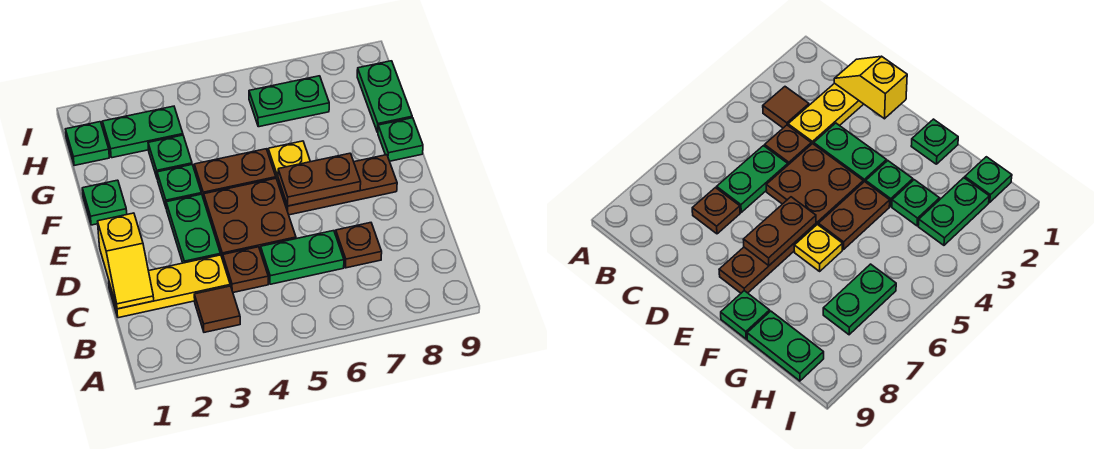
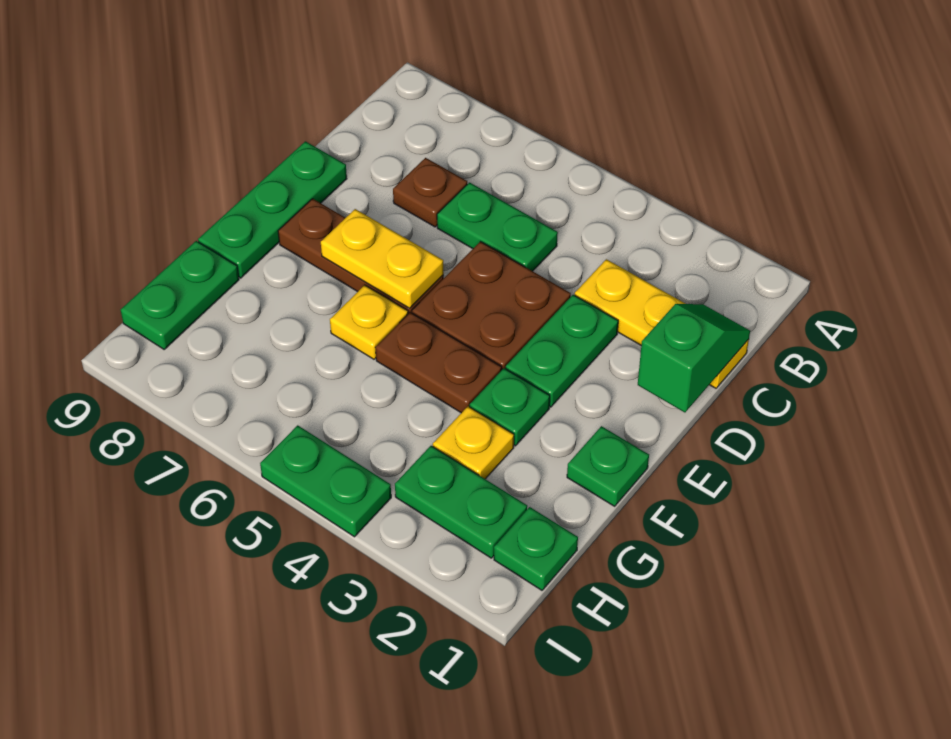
brown tile B3 level 1 -> none
yellow slope C1:D1 level 2 top D -> green slope C1:D1 level 2 top D
brown plate C4 level 1 -> none
brown plate E6:E7 level 2 -> yellow plate E6:E7 level 2
green plate F9 level 1 -> green plate D9:F9 level 1
green plate G3 level 1 -> yellow plate G3 level 1
green plate H6:H7 level 1 -> green plate I4:I5 level 1

